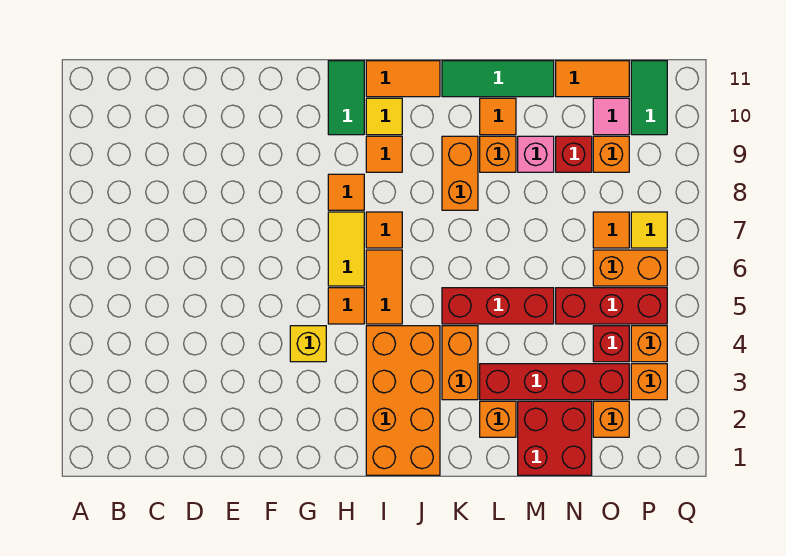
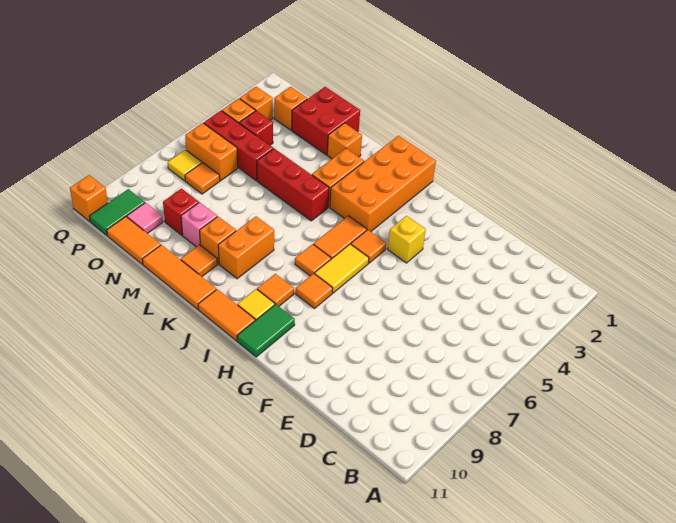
green tile K11:M11 level 1 -> orange tile K11:M11 level 1
red brick L3:O3 level 1 -> none
orange brick O9 level 1 -> orange brick Q11 level 1

